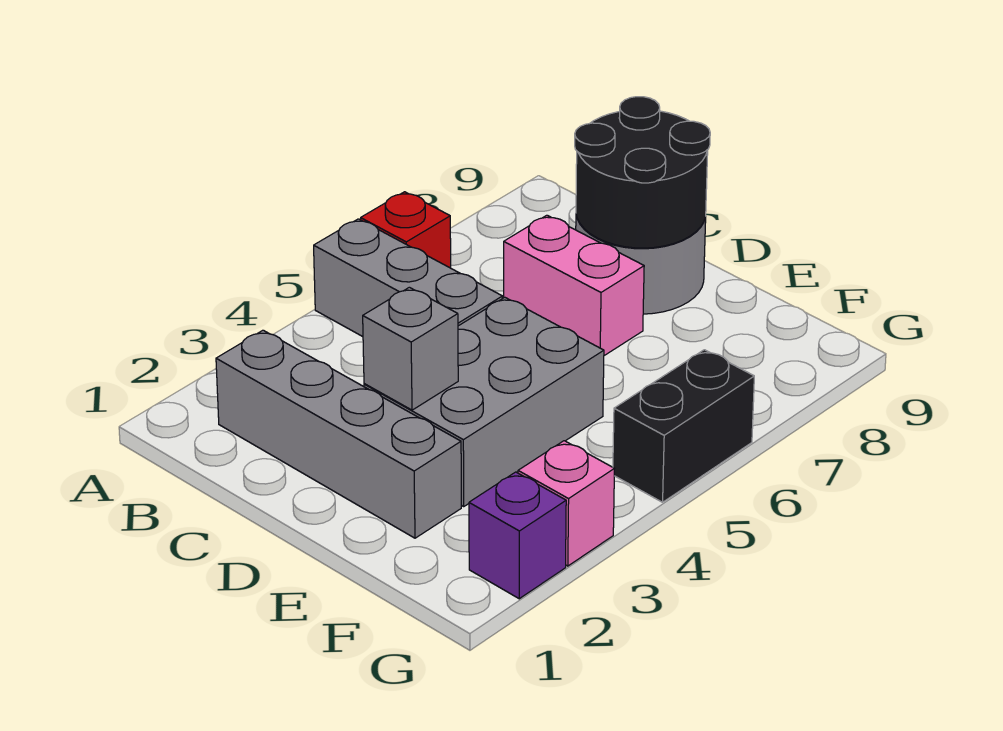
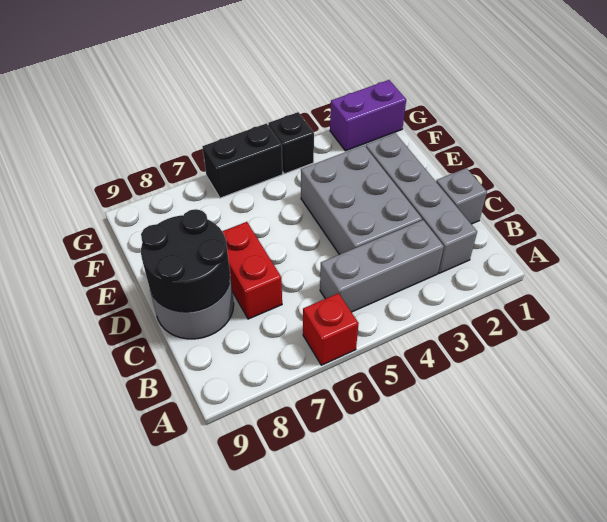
grey brick A5:C5 level 1 -> grey brick B3:B5 level 1
pink brick C7:D7 level 1 -> red brick C7:D7 level 1
grey brick D3:E5 level 1 -> grey brick C3:E4 level 1
grey brick D3 level 2 -> grey brick C1 level 1
purple brick G2 level 1 -> purple brick G1:G2 level 1
pink brick G3 level 1 -> none
none -> black brick G4 level 1

